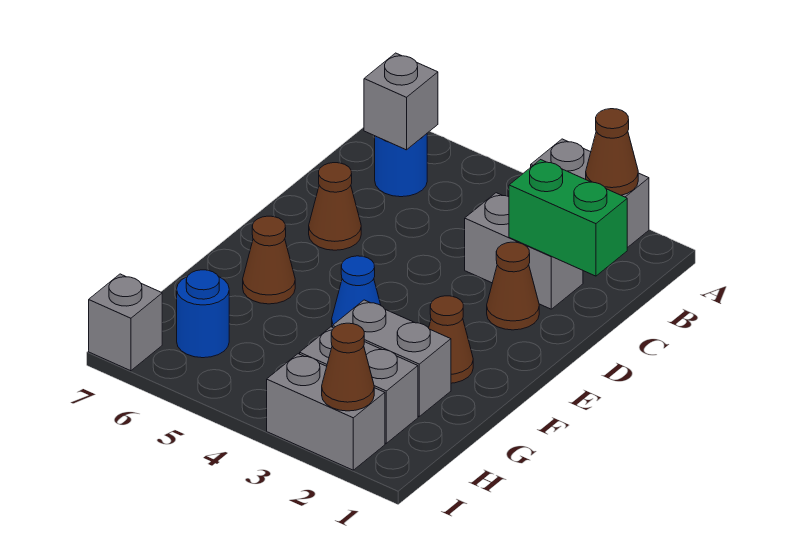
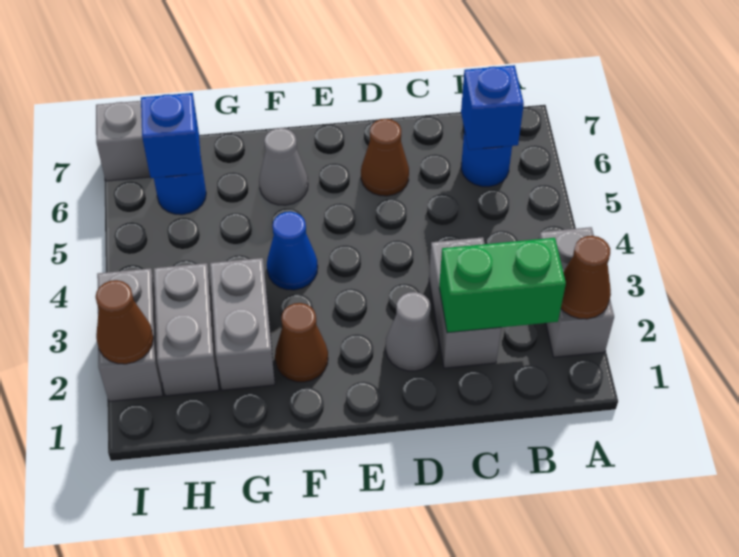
grey brick B6 level 2 -> blue brick B6 level 2
green brick C1:C2 level 2 -> green brick B2:C2 level 2
brown cone D2 level 1 -> grey cone D2 level 1
brown cone F6 level 1 -> grey cone F6 level 1
none -> blue brick H6 level 2

